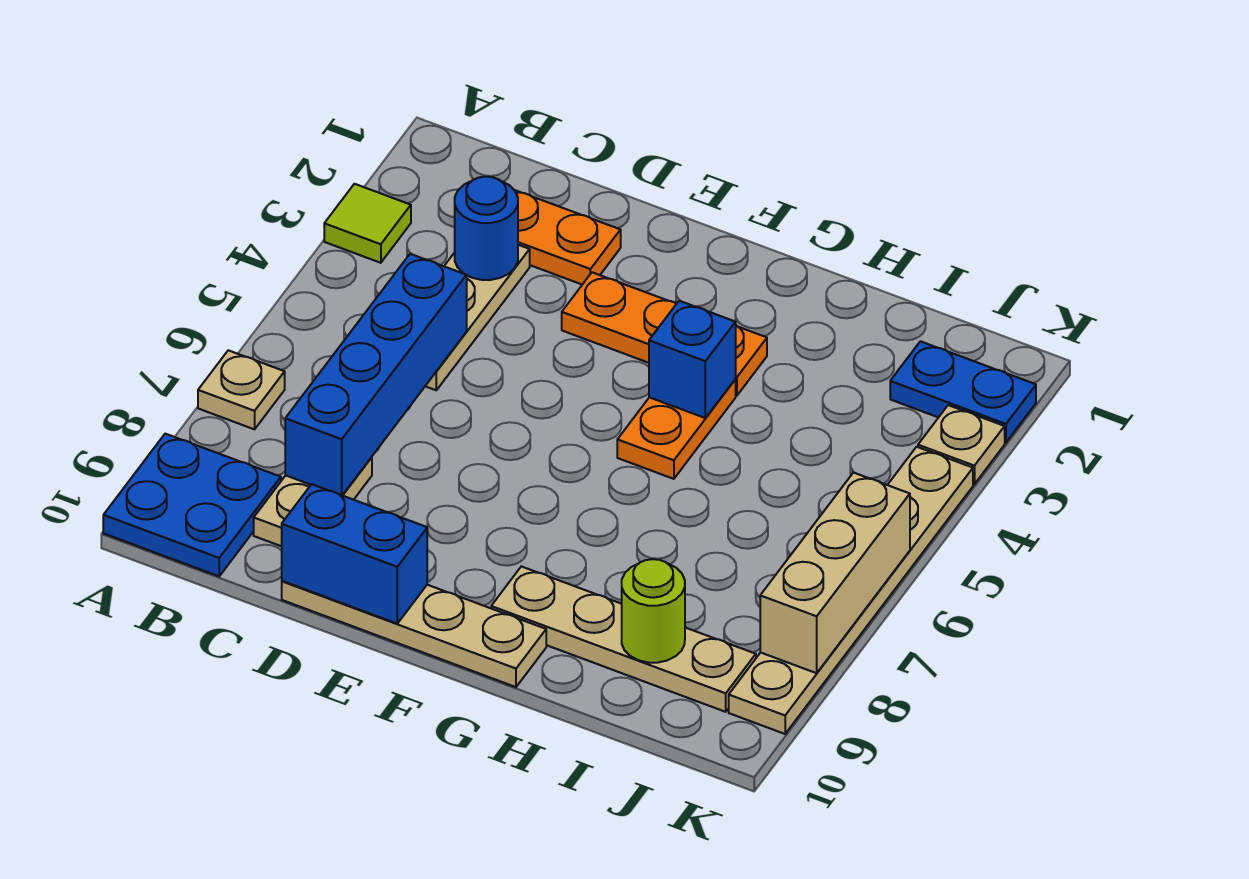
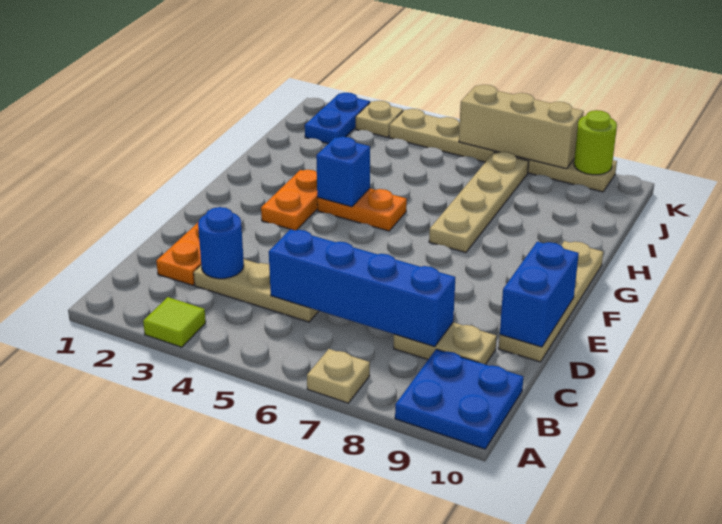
orange plate E3:G3 level 1 -> orange plate F3:G3 level 1
tan plate G9:J9 level 1 -> tan plate G7:J7 level 1
lime round brick I9 level 2 -> lime round brick K9 level 2

